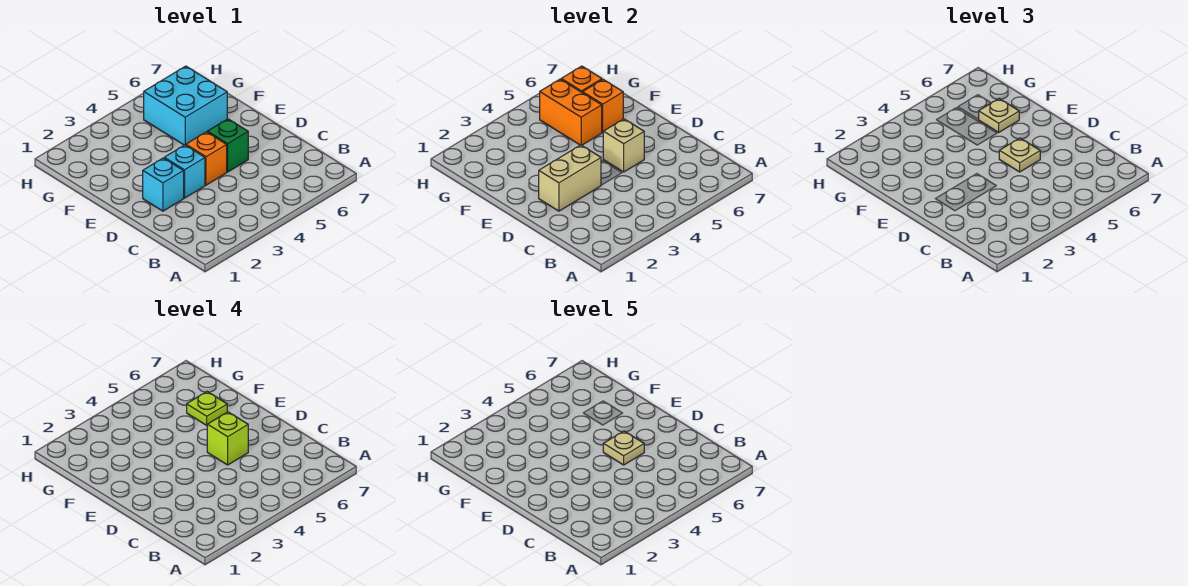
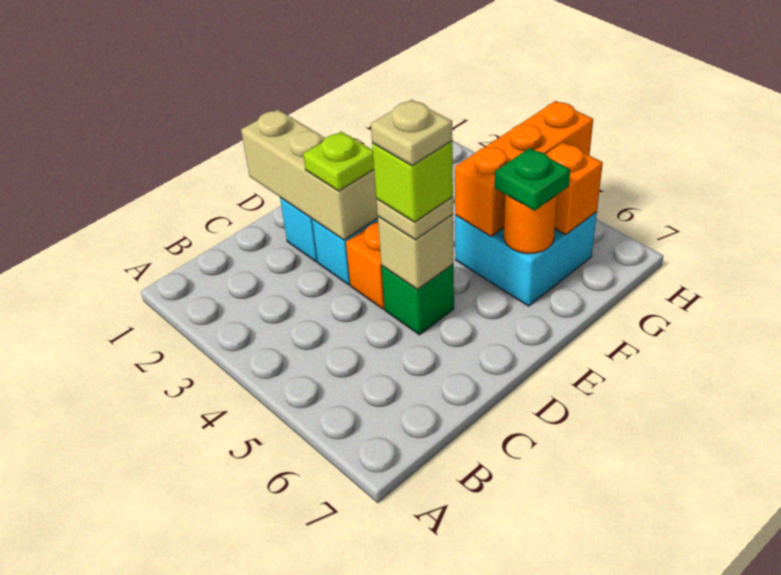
tan brick D2:D3 level 2 -> tan brick D1:D3 level 2
orange brick F5:G5 level 2 -> orange brick F5:H5 level 2
orange brick F6 level 2 -> orange round brick F6 level 2
tan plate F6 level 3 -> green plate F6 level 3
lime plate F6 level 4 -> lime plate D3 level 3

